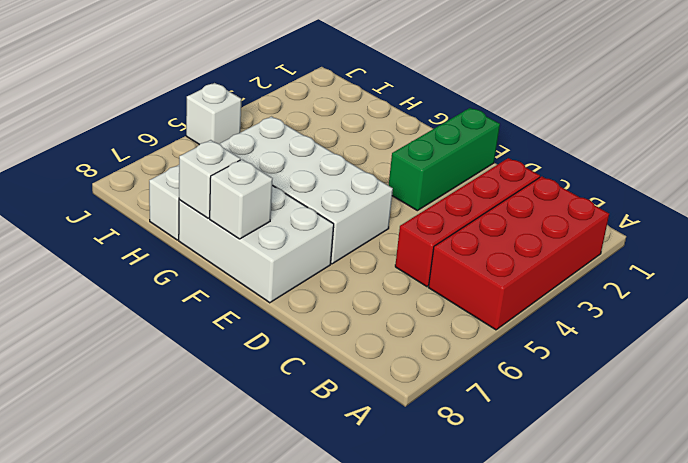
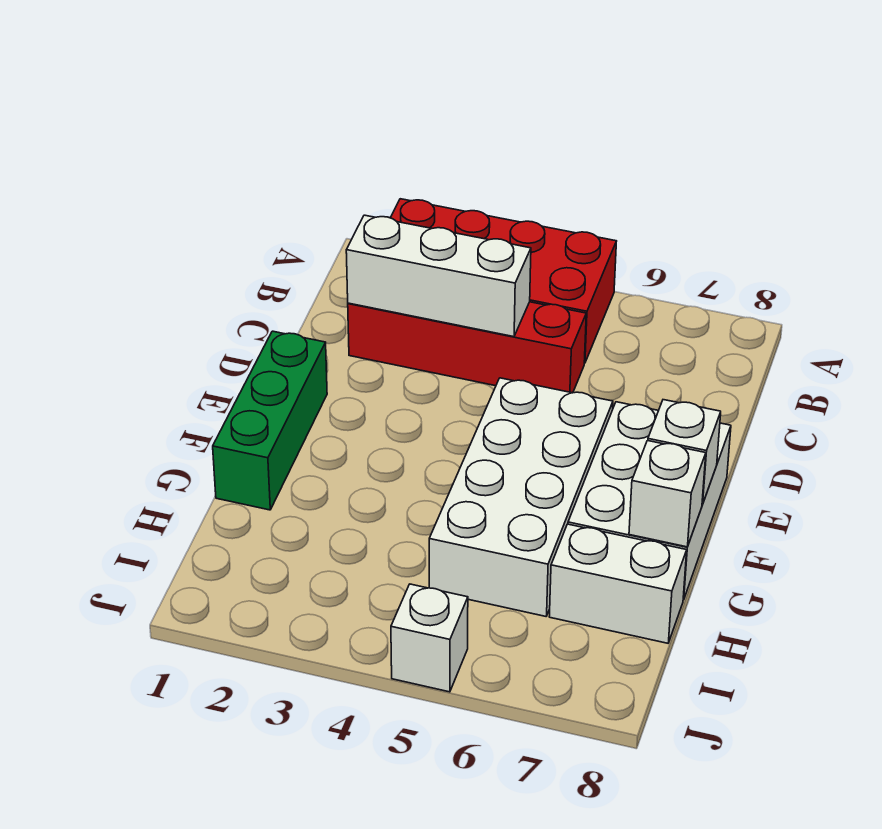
none -> white brick C2:C4 level 2
green brick E1:E3 level 1 -> green brick E1:G1 level 1

